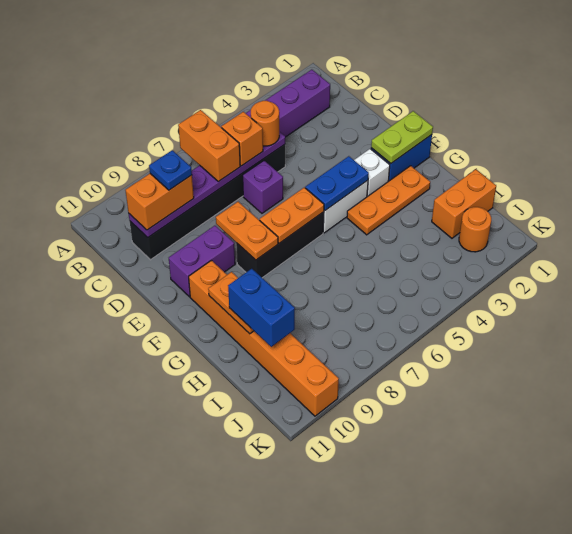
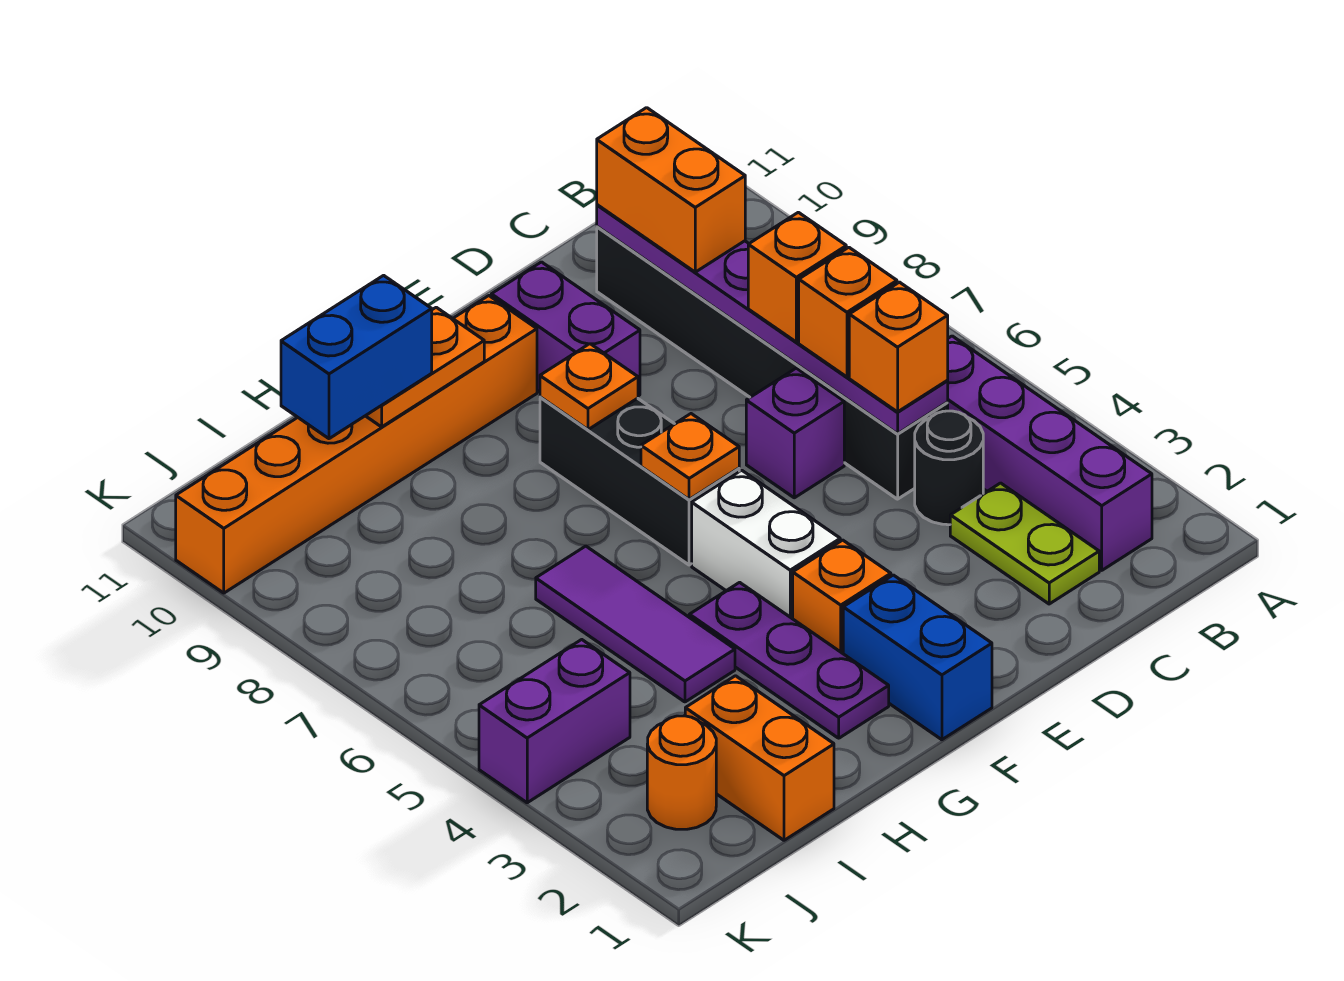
orange brick B7:C7 level 3 -> orange brick C7 level 3
none -> black round brick C4 level 1
orange round brick C5 level 3 -> orange brick C5 level 3
blue plate C9 level 4 -> none
orange plate E8:F8 level 2 -> orange plate F8 level 2
lime plate F1:F2 level 2 -> lime plate C2:C3 level 1
white brick F3 level 1 -> orange brick F3 level 1
blue plate F4:F5 level 2 -> none
orange plate F6:F7 level 2 -> orange plate F6 level 2
orange plate G2:G4 level 1 -> purple plate G2:G4 level 1
none -> purple tile H4:H6 level 1
none -> purple brick J4:K4 level 1

